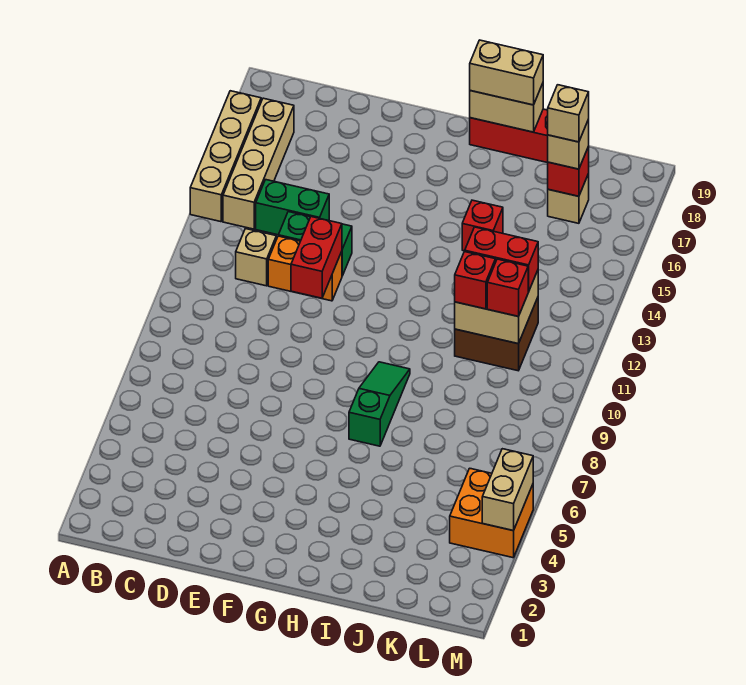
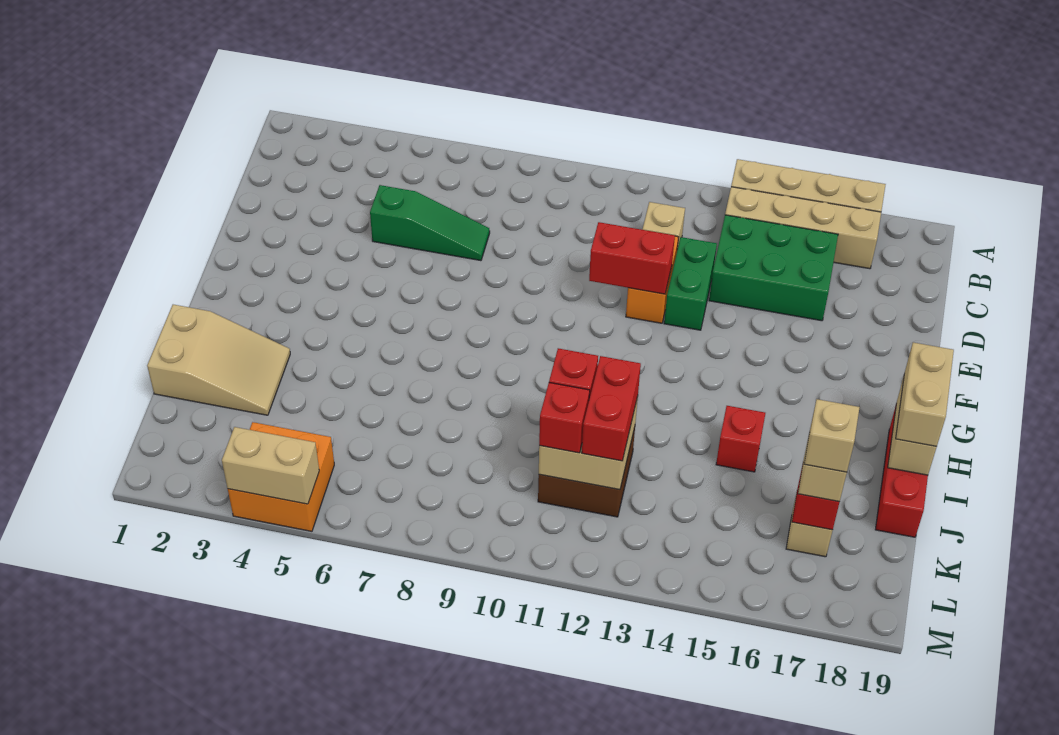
green brick C14:D14 level 1 -> green brick C14:D16 level 1
green slope H7:H9 level 1 top 7 -> green slope D5:D7 level 1 top 5
none -> tan slope I1:J3 level 1 top 1

